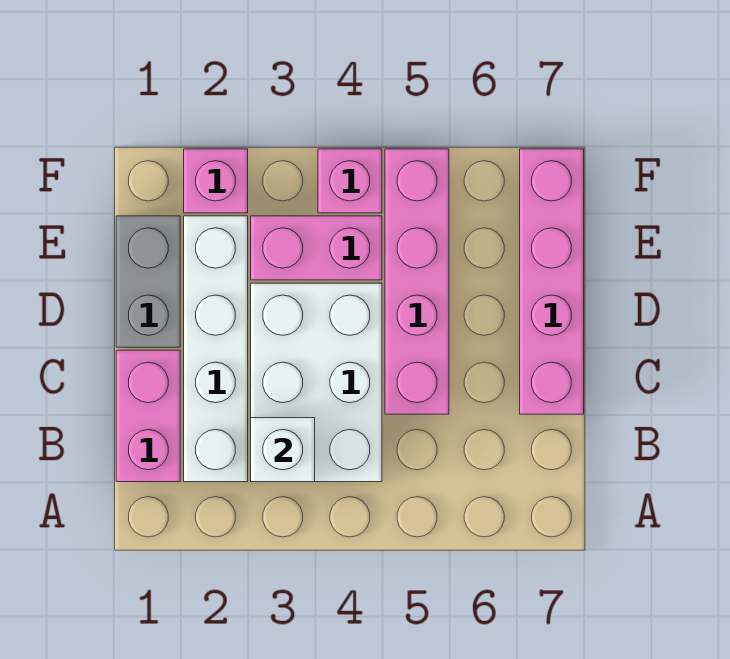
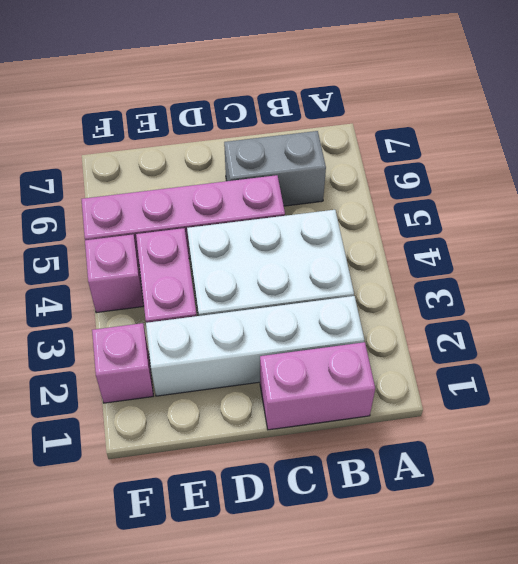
white brick B3 level 2 -> none
pink brick C7:F7 level 1 -> none
grey brick D1:E1 level 1 -> grey brick B6:C6 level 1

